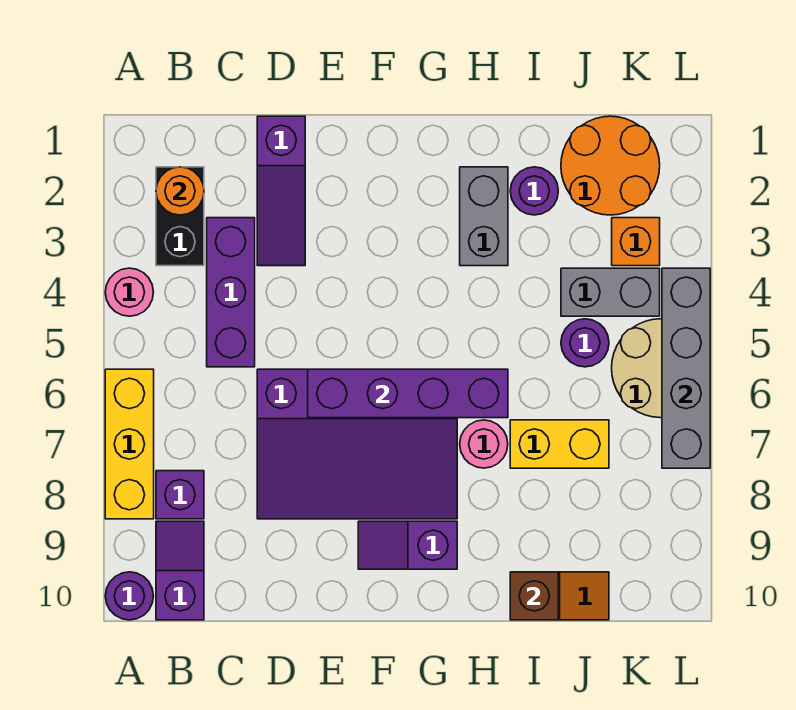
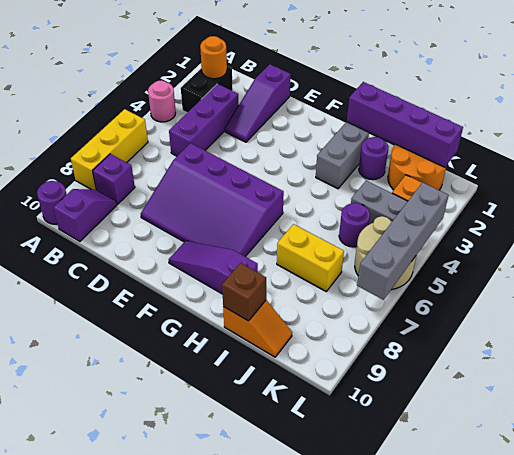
purple brick E6:H6 level 2 -> purple brick H1:K1 level 2
purple slope F9:G9 level 1 top G -> purple slope F9:H9 level 1 top H
pink round brick H7 level 1 -> none

